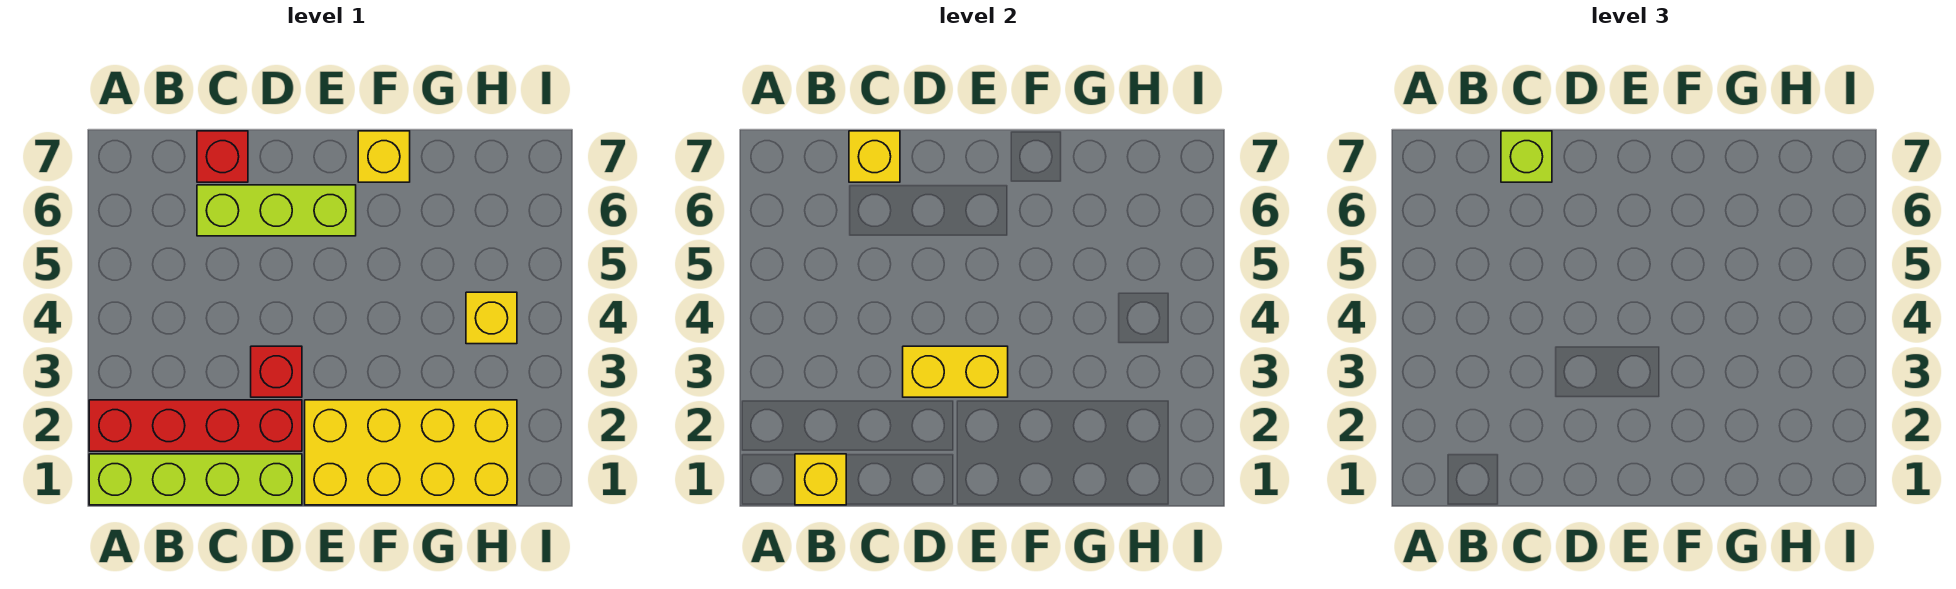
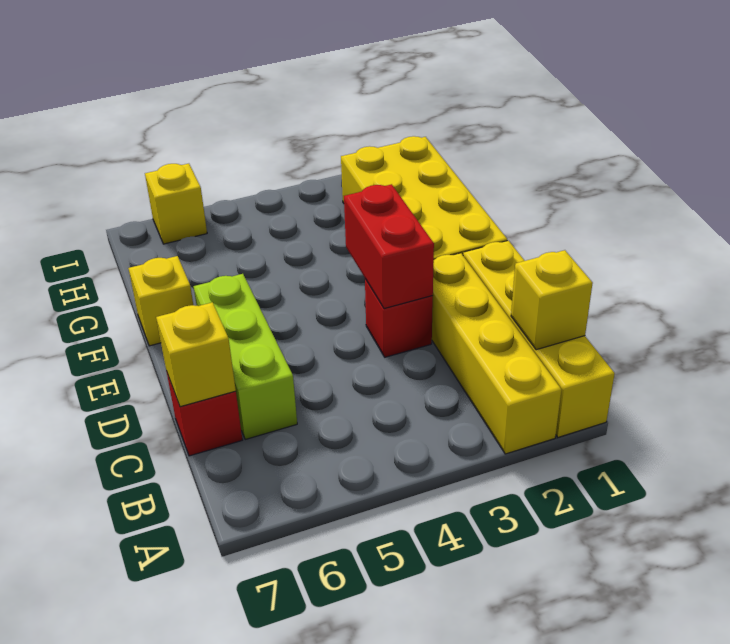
lime brick A1:D1 level 1 -> yellow brick A1:D1 level 1
red brick A2:D2 level 1 -> yellow brick A2:D2 level 1
lime brick C7 level 3 -> none
yellow brick D3:E3 level 2 -> red brick D3:E3 level 2
yellow brick H4 level 1 -> yellow brick I6 level 1

